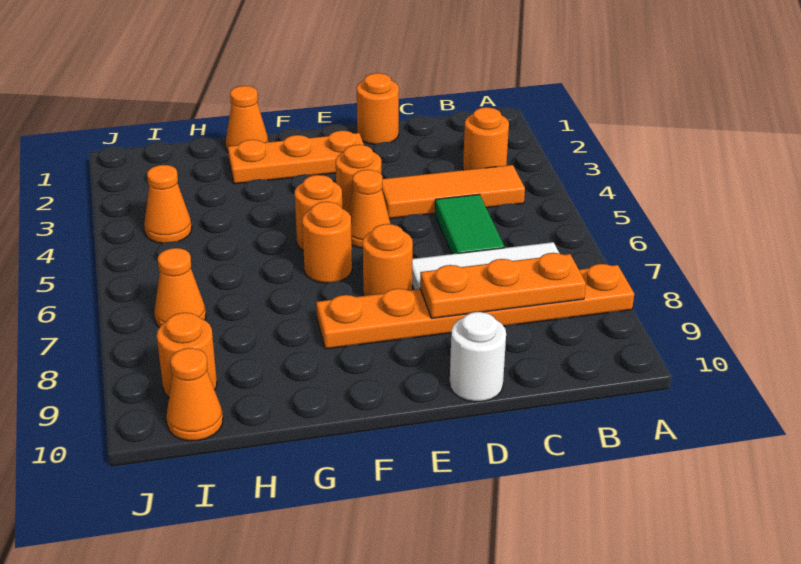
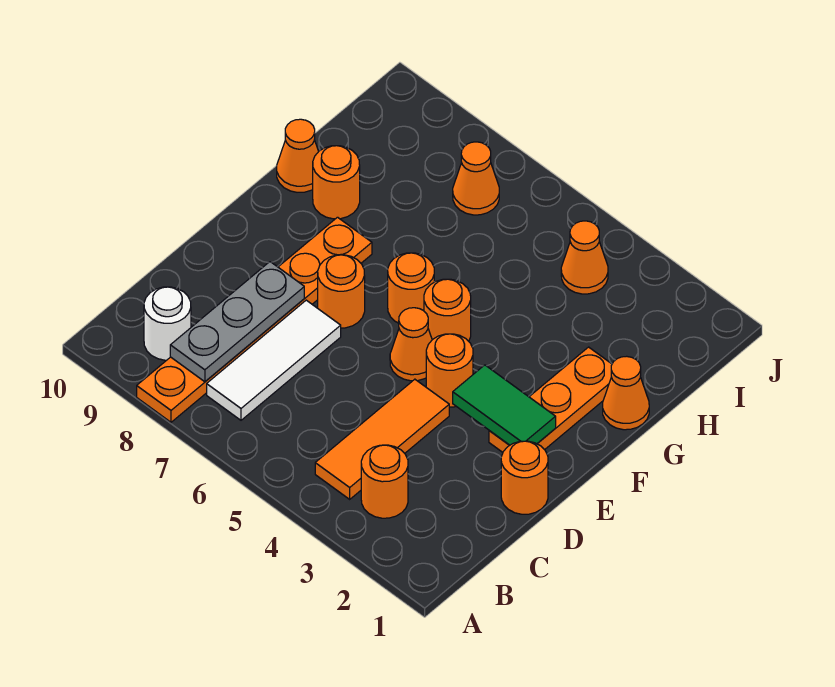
orange plate B8:D8 level 2 -> grey plate B8:D8 level 2
green tile C5:C6 level 1 -> green tile E2:E3 level 2
white round brick D10 level 1 -> white round brick B9 level 1
orange round brick I9 level 1 -> orange round brick G9 level 1
orange cone I10 level 1 -> orange cone G10 level 1

